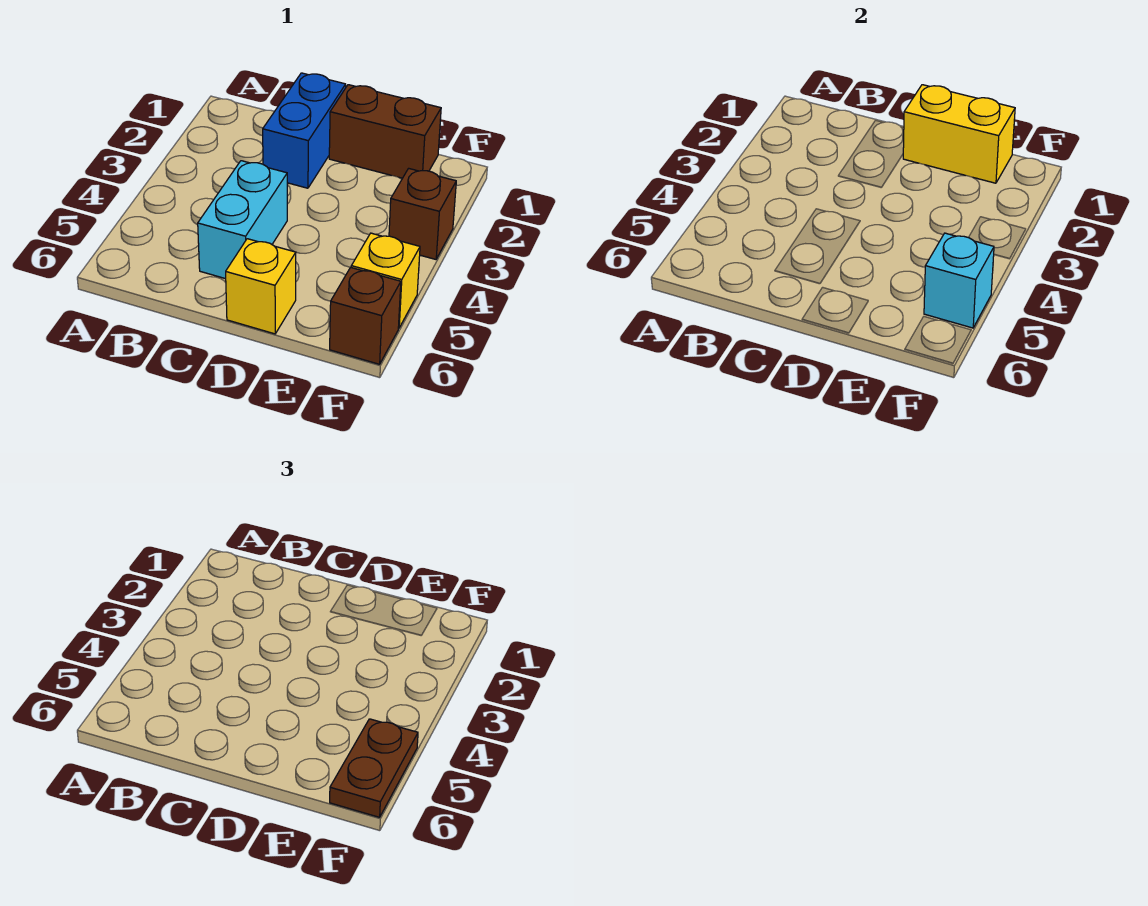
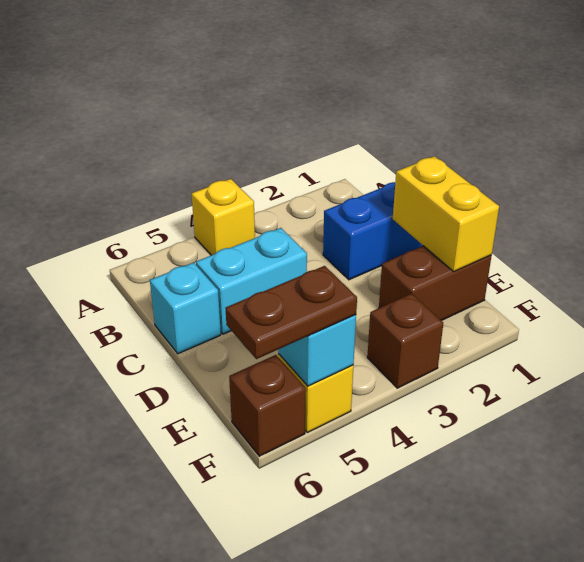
none -> cyan brick C6 level 1
brown brick D1:E1 level 1 -> brown brick E1:E2 level 1
yellow brick D6 level 1 -> yellow brick A4 level 1

